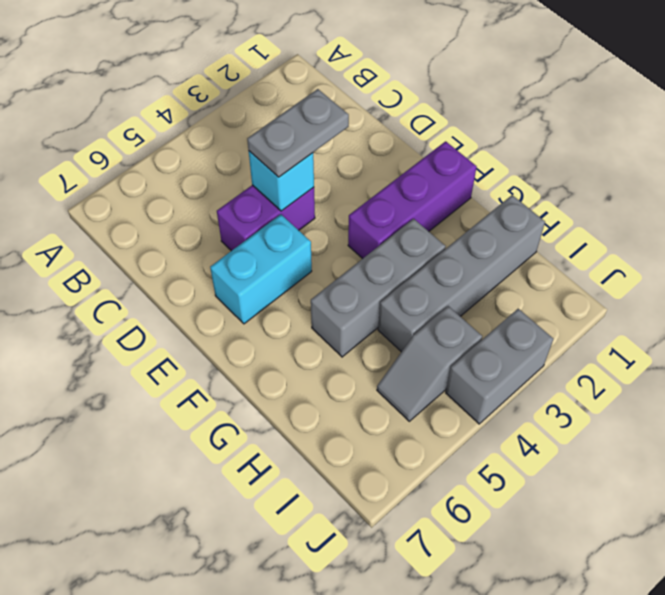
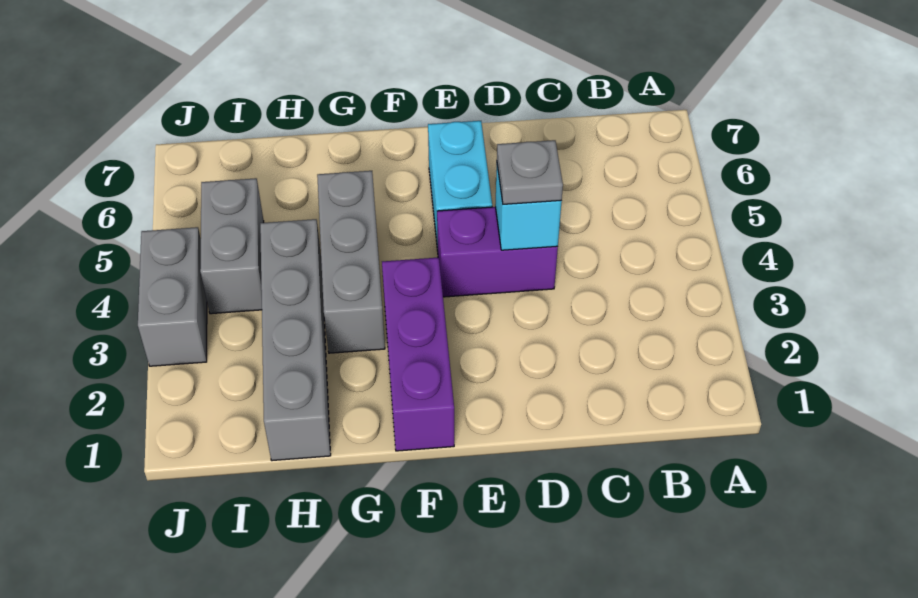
grey plate D3:D4 level 3 -> grey plate D4 level 3
purple brick D4:D5 level 1 -> purple brick D4:E4 level 1
grey slope I4:I5 level 1 top 4 -> grey brick I4:I5 level 1

